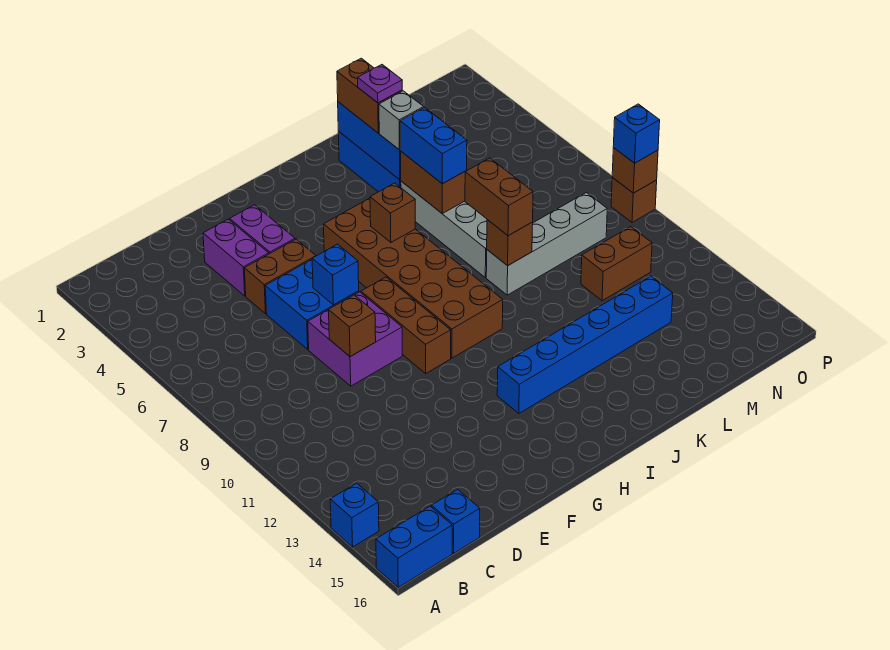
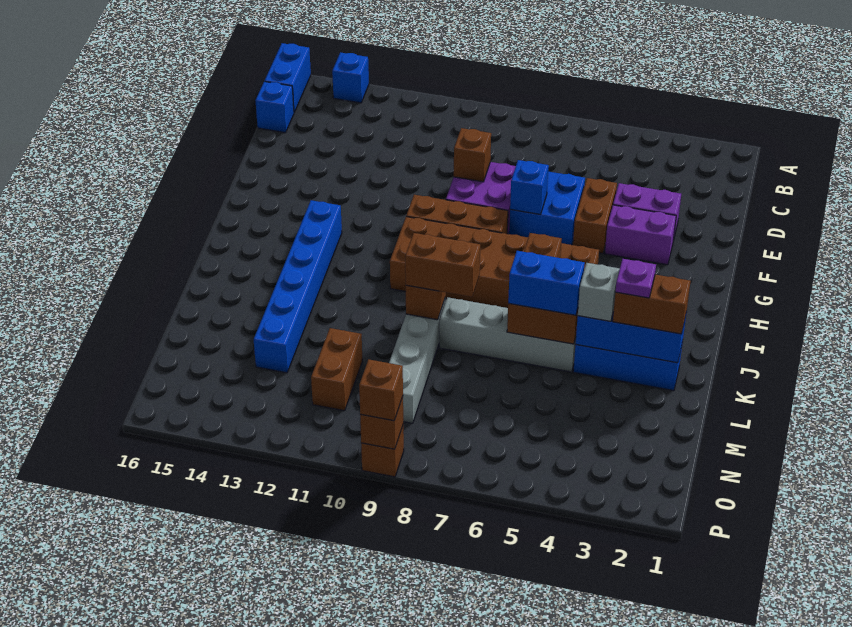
blue brick P9 level 3 -> brown brick P9 level 3

